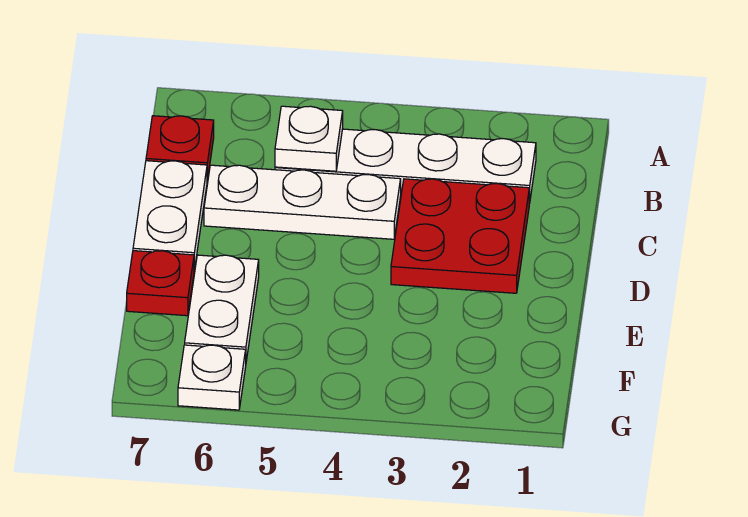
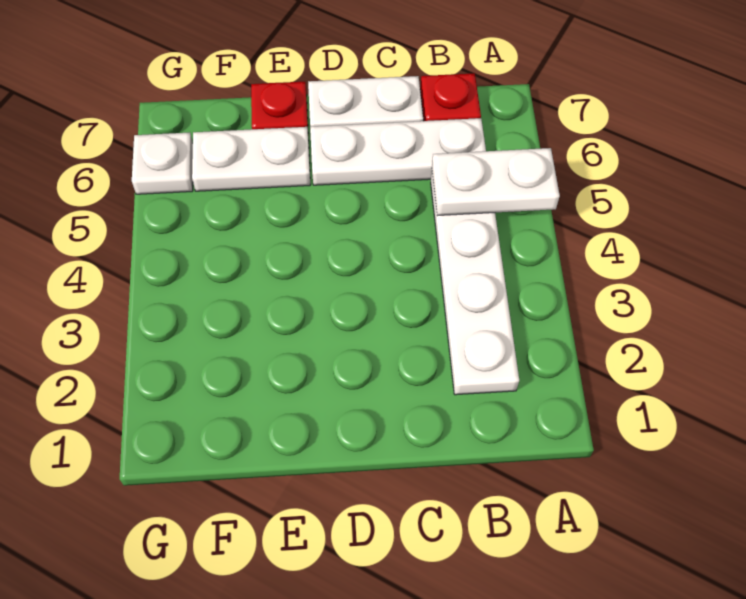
white plate B5 level 2 -> white plate A5:B5 level 2
red plate C2:D3 level 1 -> none
white plate C4:C6 level 1 -> white plate B6:D6 level 1

